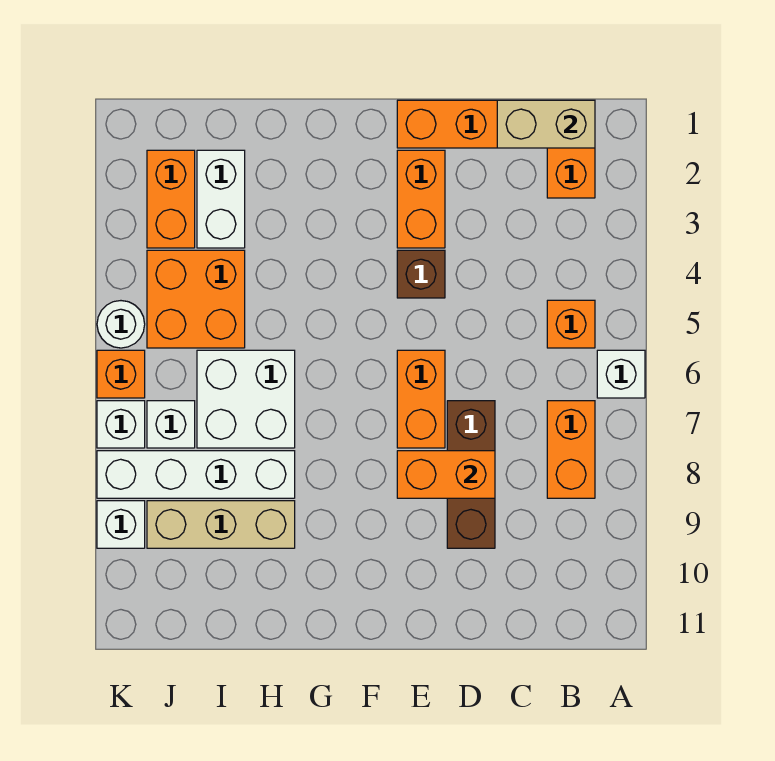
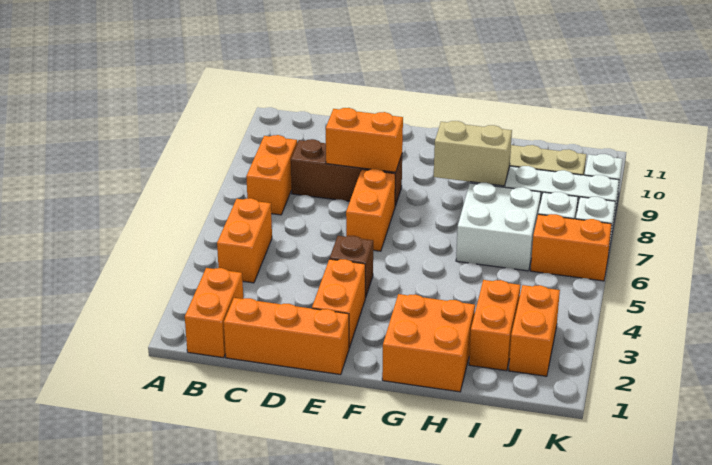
white brick A6 level 1 -> none
tan brick B1:C1 level 2 -> tan brick G8:H8 level 2
orange brick B5 level 1 -> orange brick B4:B5 level 1
brown brick D7:D9 level 1 -> brown brick C8:E8 level 1
white brick I2:I3 level 1 -> orange brick I2:I3 level 1
orange brick I4:J5 level 1 -> orange brick G1:H2 level 1
white round brick K5 level 1 -> none
orange brick K6 level 1 -> orange brick J6:K6 level 1

